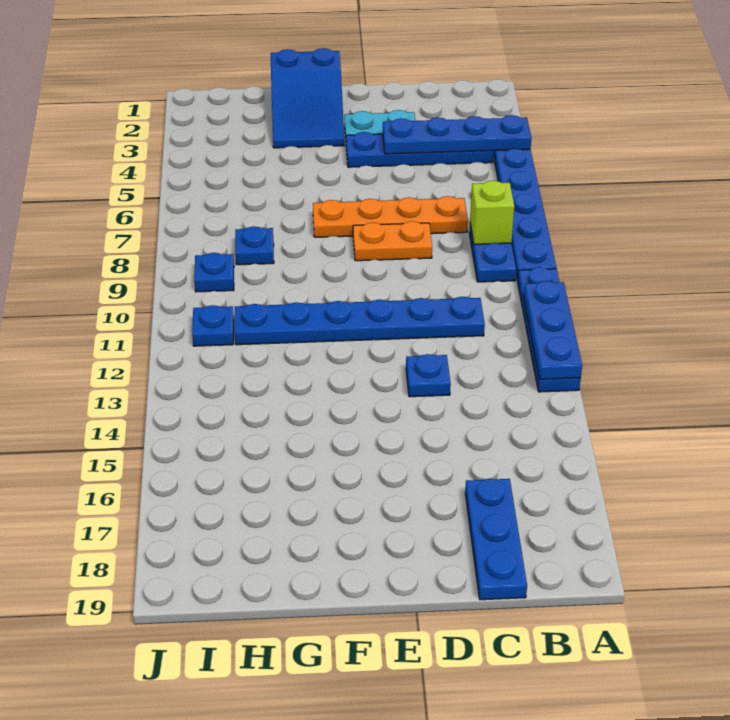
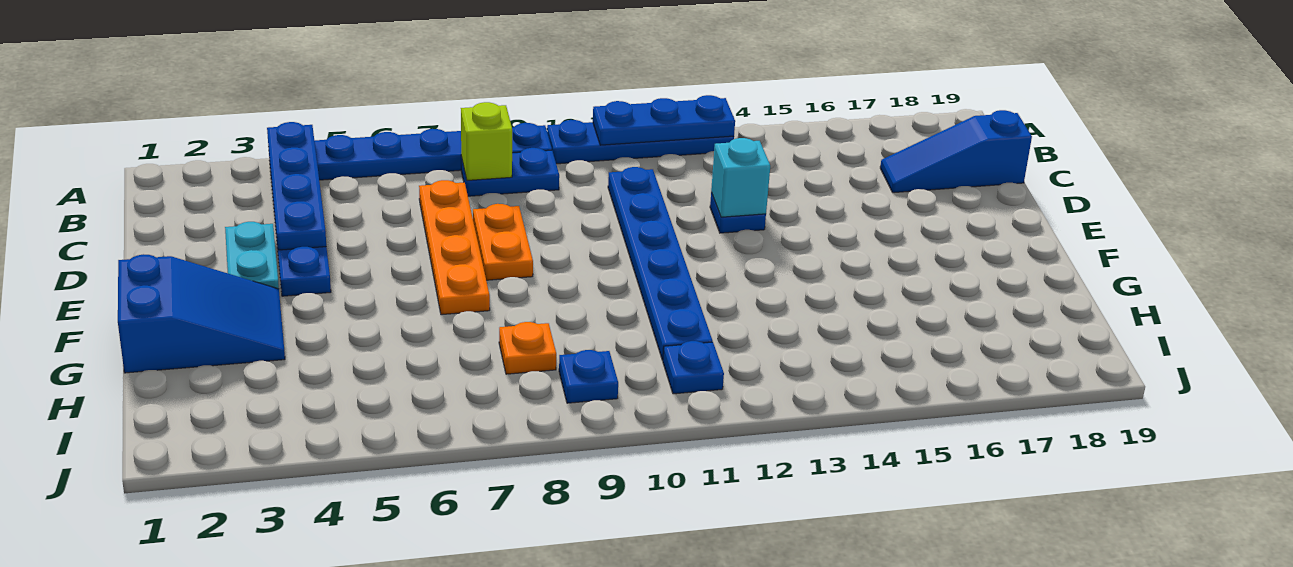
blue plate C17:C19 level 1 -> blue slope C17:C19 level 1 top 19
none -> cyan brick D13 level 2
blue plate H8 level 1 -> orange plate H8 level 1

